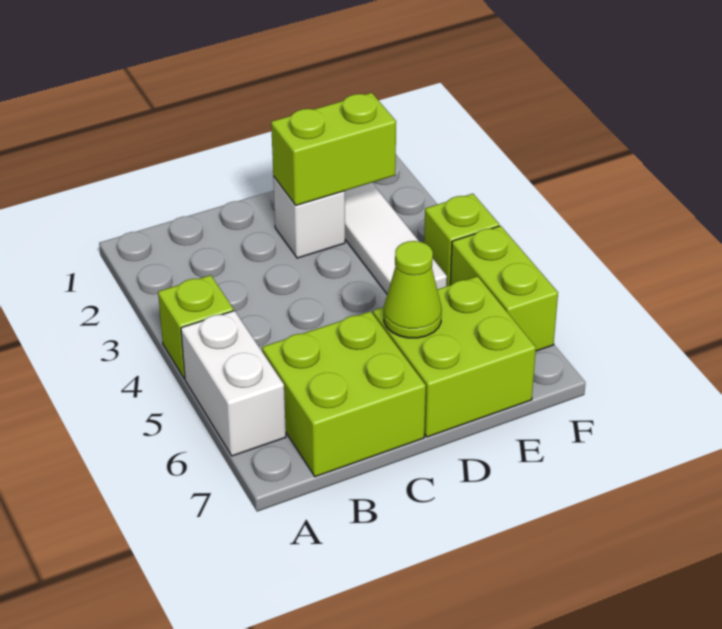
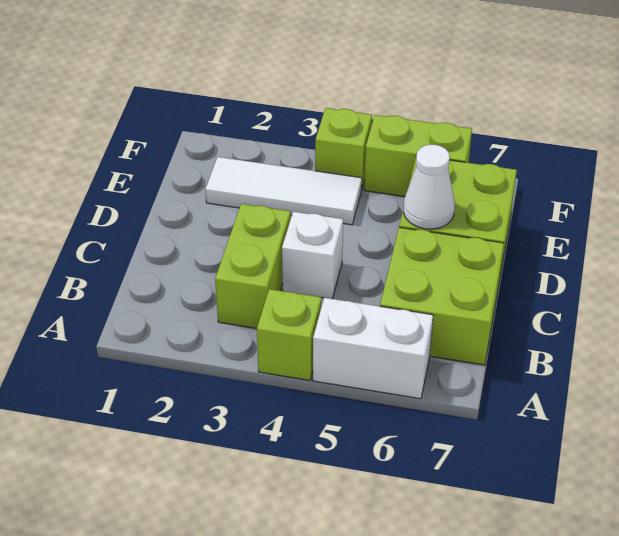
white brick D2 level 1 -> white brick C4 level 1
lime brick D2:E2 level 2 -> lime brick B3:C3 level 1
lime cone D6 level 2 -> white cone D6 level 2

